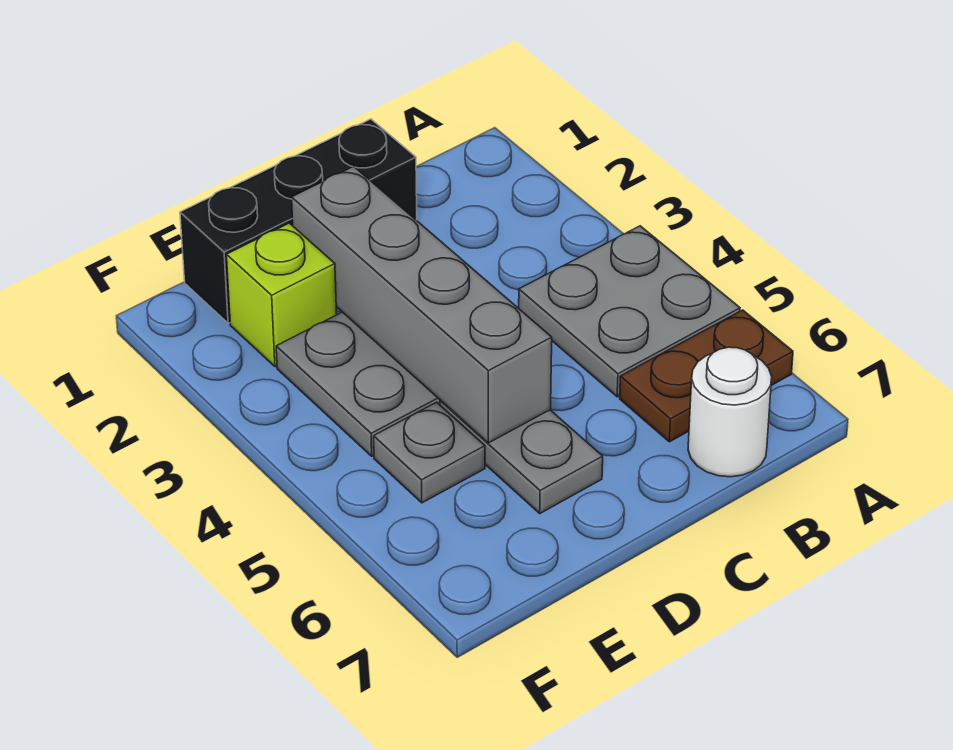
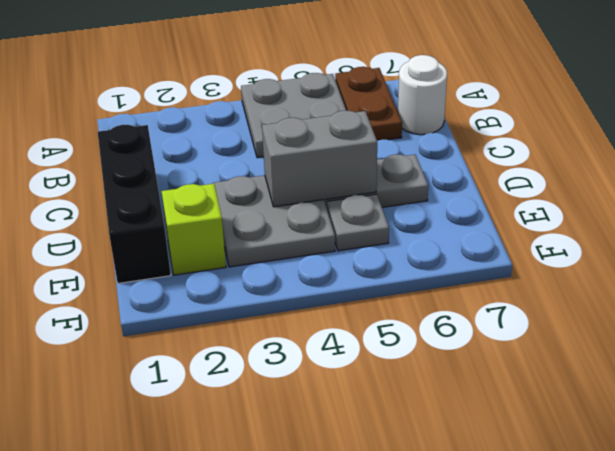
grey brick D2:D5 level 2 -> grey brick D4:D5 level 2

